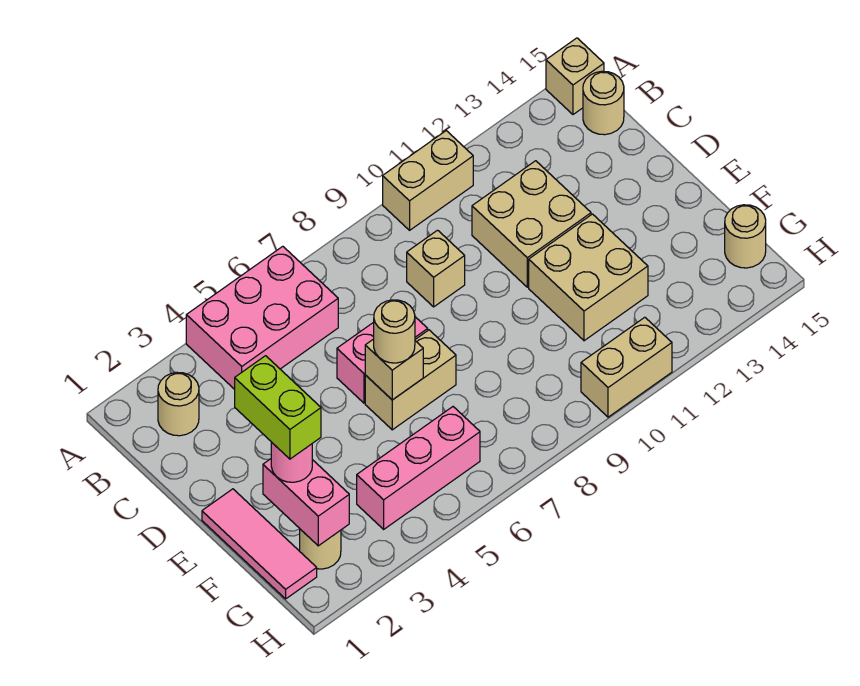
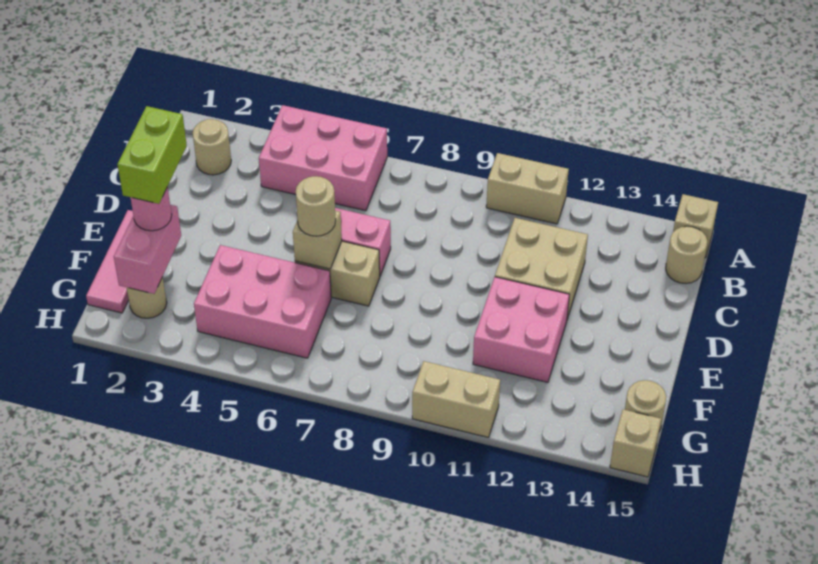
tan brick C9 level 1 -> tan brick H15 level 1
tan brick E11:F12 level 1 -> pink brick E11:F12 level 1
pink brick G4:G6 level 1 -> pink brick F4:G6 level 1

